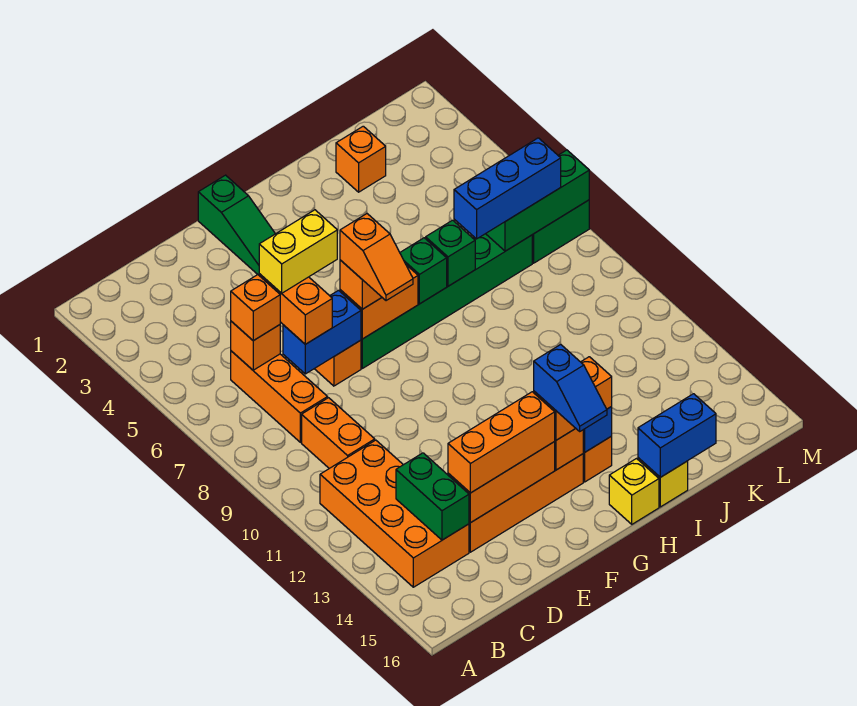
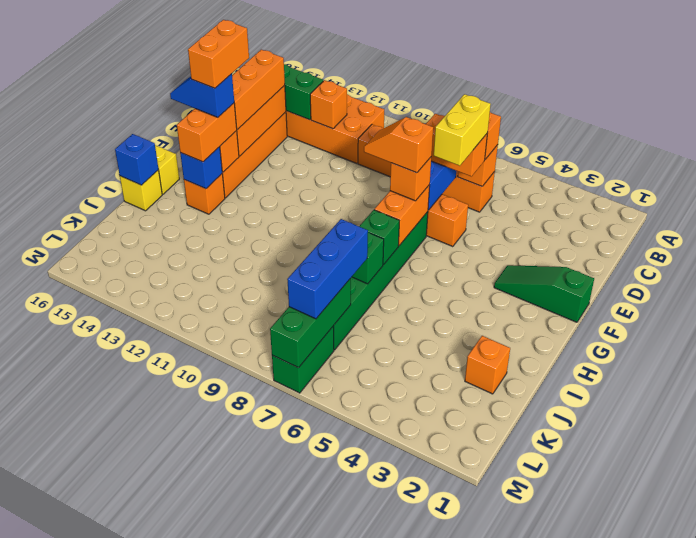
none -> orange brick C12 level 2
none -> orange brick F14:G14 level 5
blue brick I16:J16 level 2 -> blue brick I16 level 2

